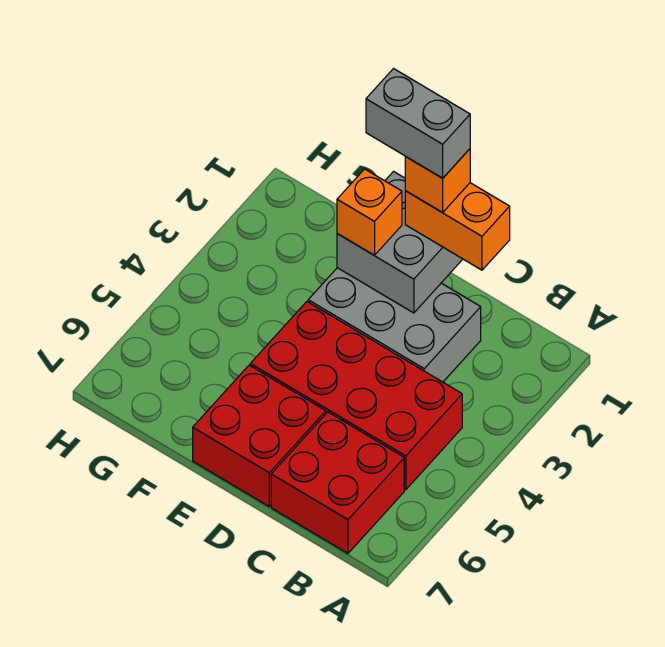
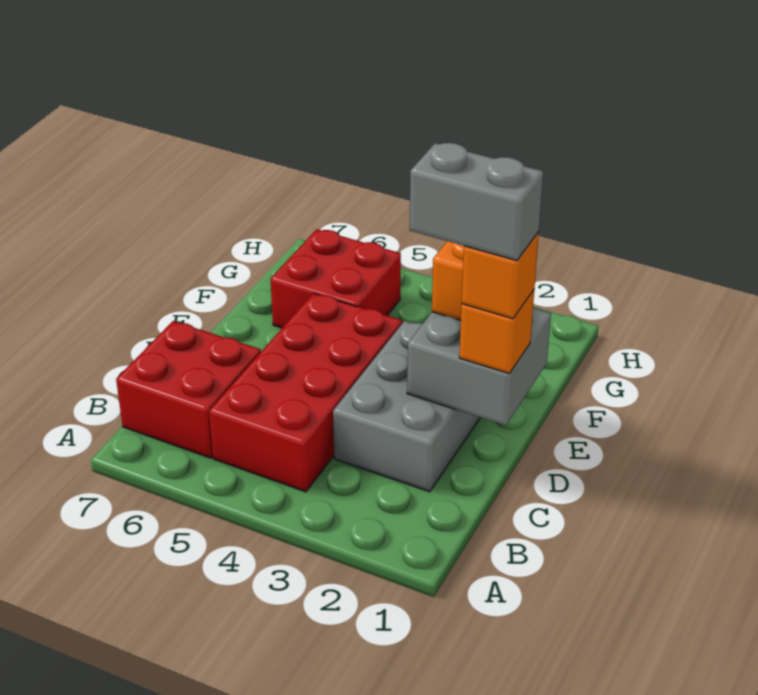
orange brick C1:D1 level 3 -> orange brick D1 level 3
grey brick D1:E1 level 5 -> grey brick D1:D2 level 5
red brick D6:E7 level 1 -> red brick F5:G6 level 1

